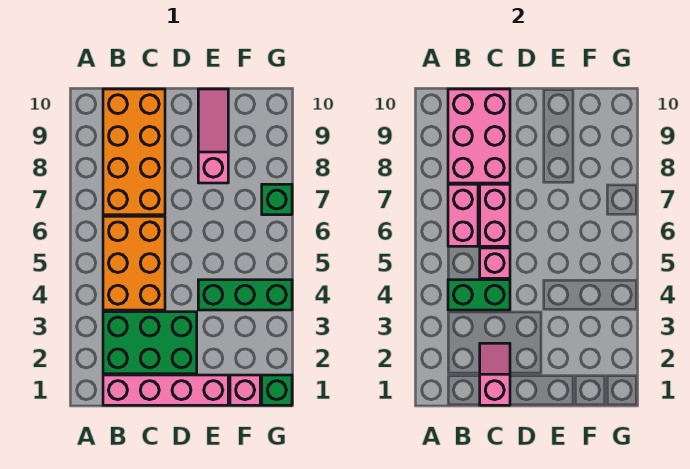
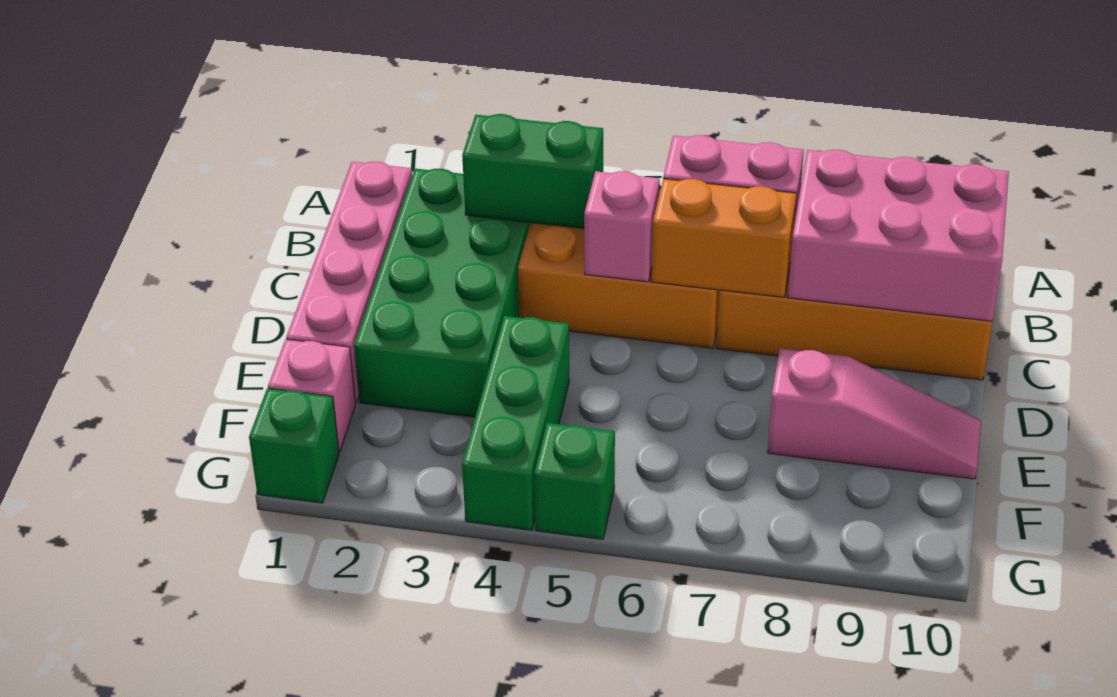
green brick B2:D3 level 1 -> green brick B2:E3 level 1
green brick B4:C4 level 2 -> green brick B3:B4 level 2
pink slope C1:C2 level 2 top 1 -> none
pink brick C6:C7 level 2 -> orange brick C6:C7 level 2
green brick G7 level 1 -> green brick G5 level 1

